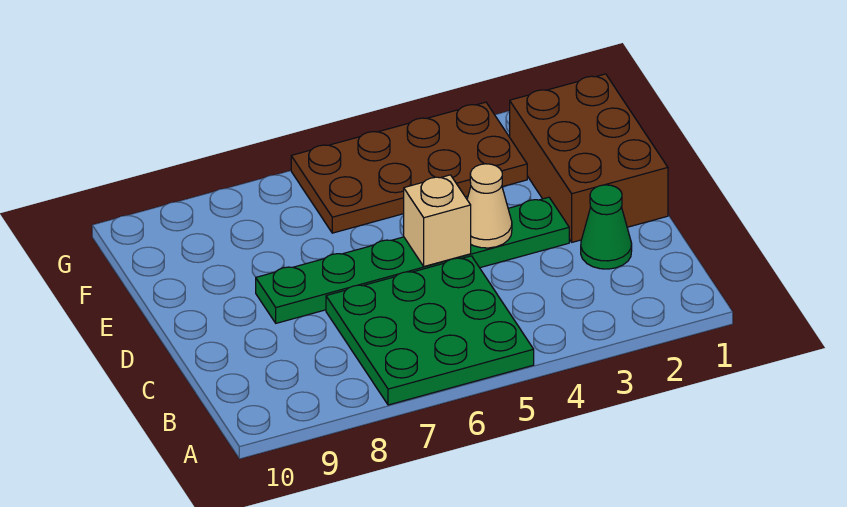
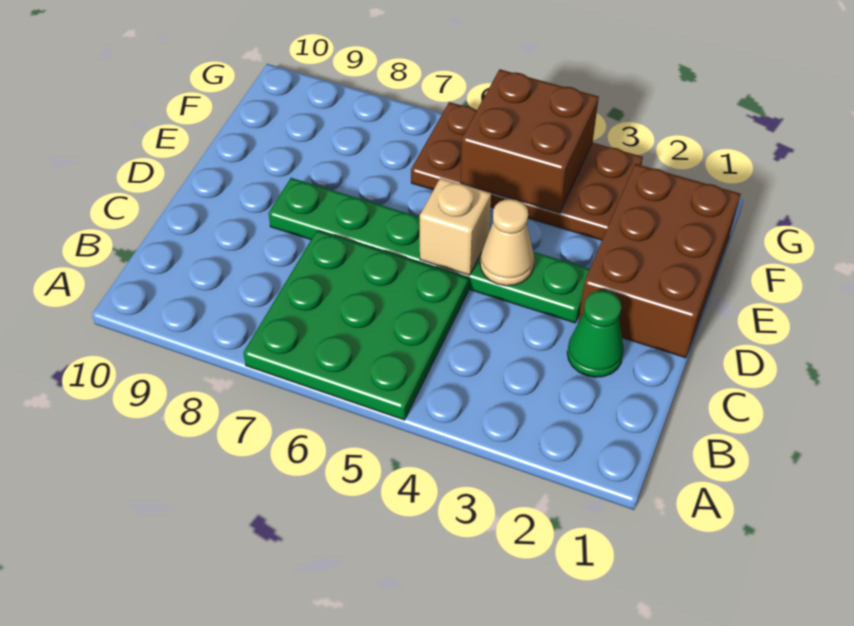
none -> brown brick F4:G5 level 2

